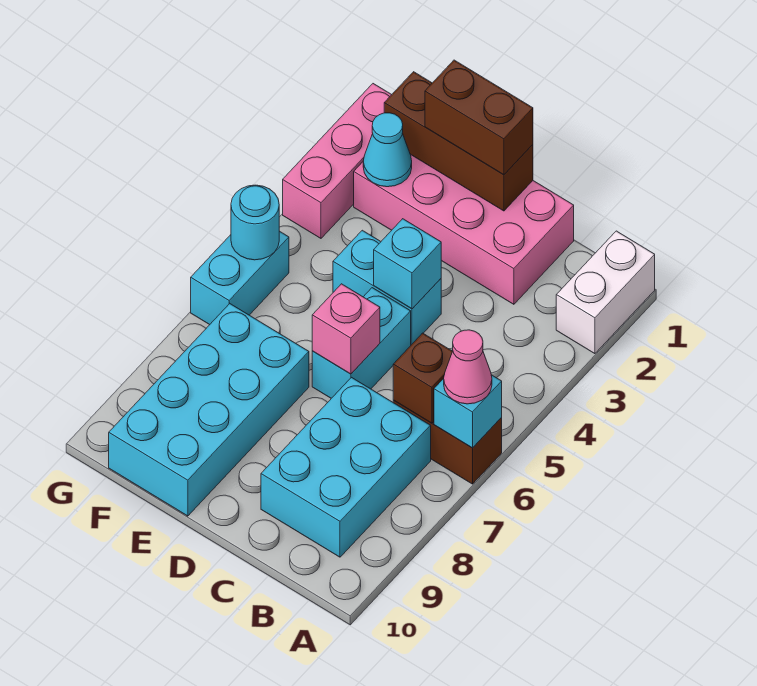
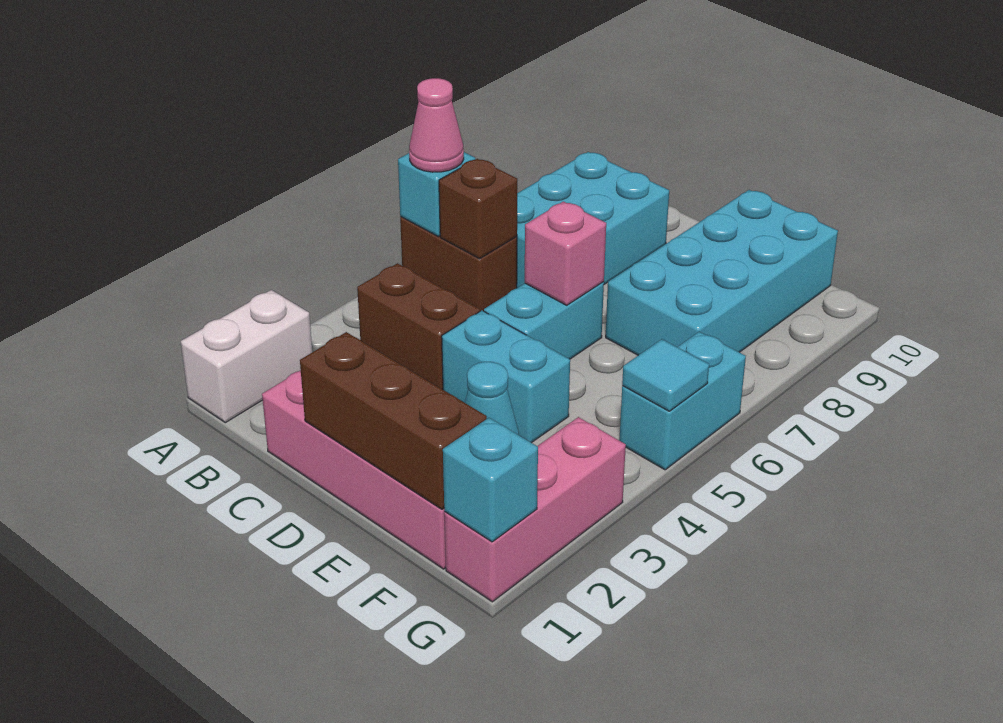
brown brick D1:E1 level 3 -> brown brick B4:C4 level 1
cyan brick D4 level 2 -> cyan brick G1 level 2
cyan round brick G5 level 2 -> cyan tile G5 level 2

